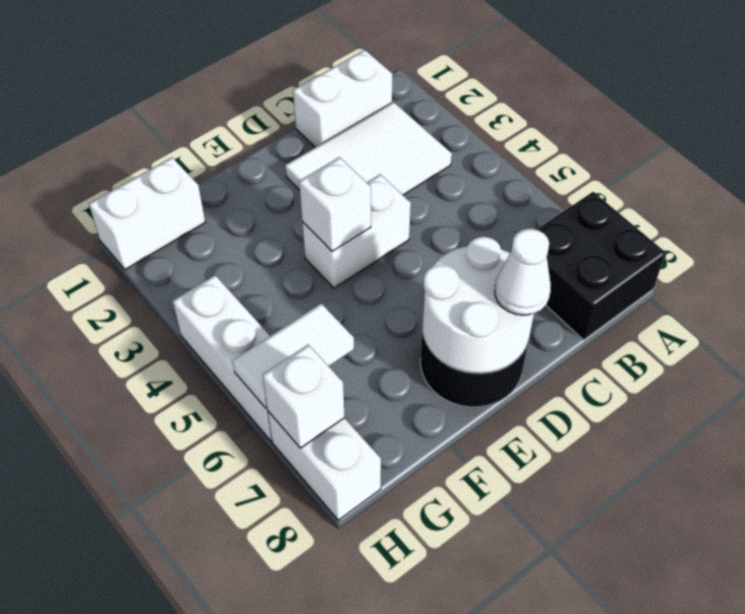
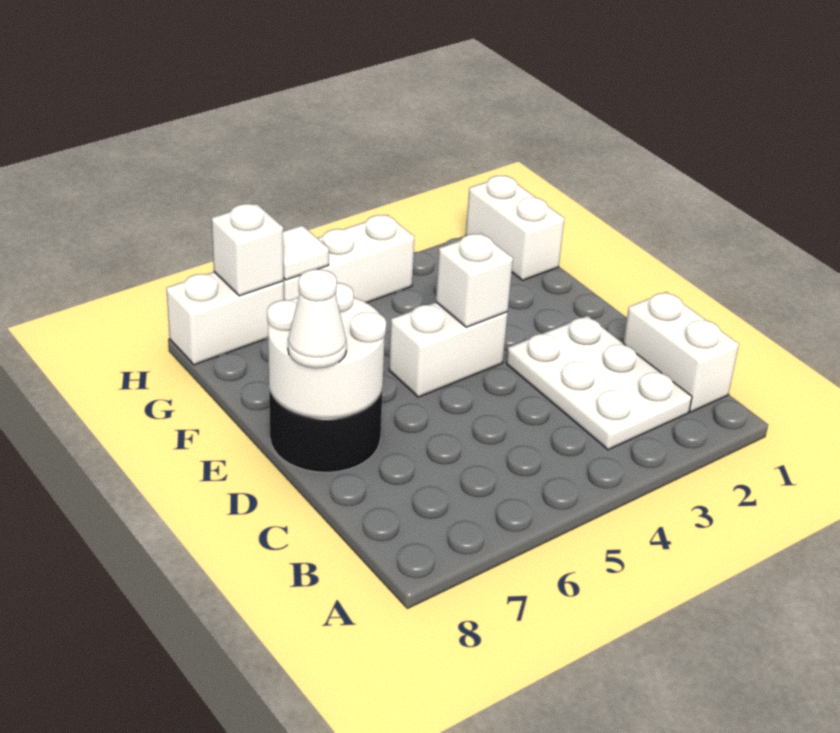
black brick A7:B8 level 1 -> none
white tile B2:D3 level 1 -> white plate B2:D3 level 1
white brick D4:E4 level 1 -> white brick E4:E5 level 1
white tile G6:H6 level 2 -> white tile H6 level 2

